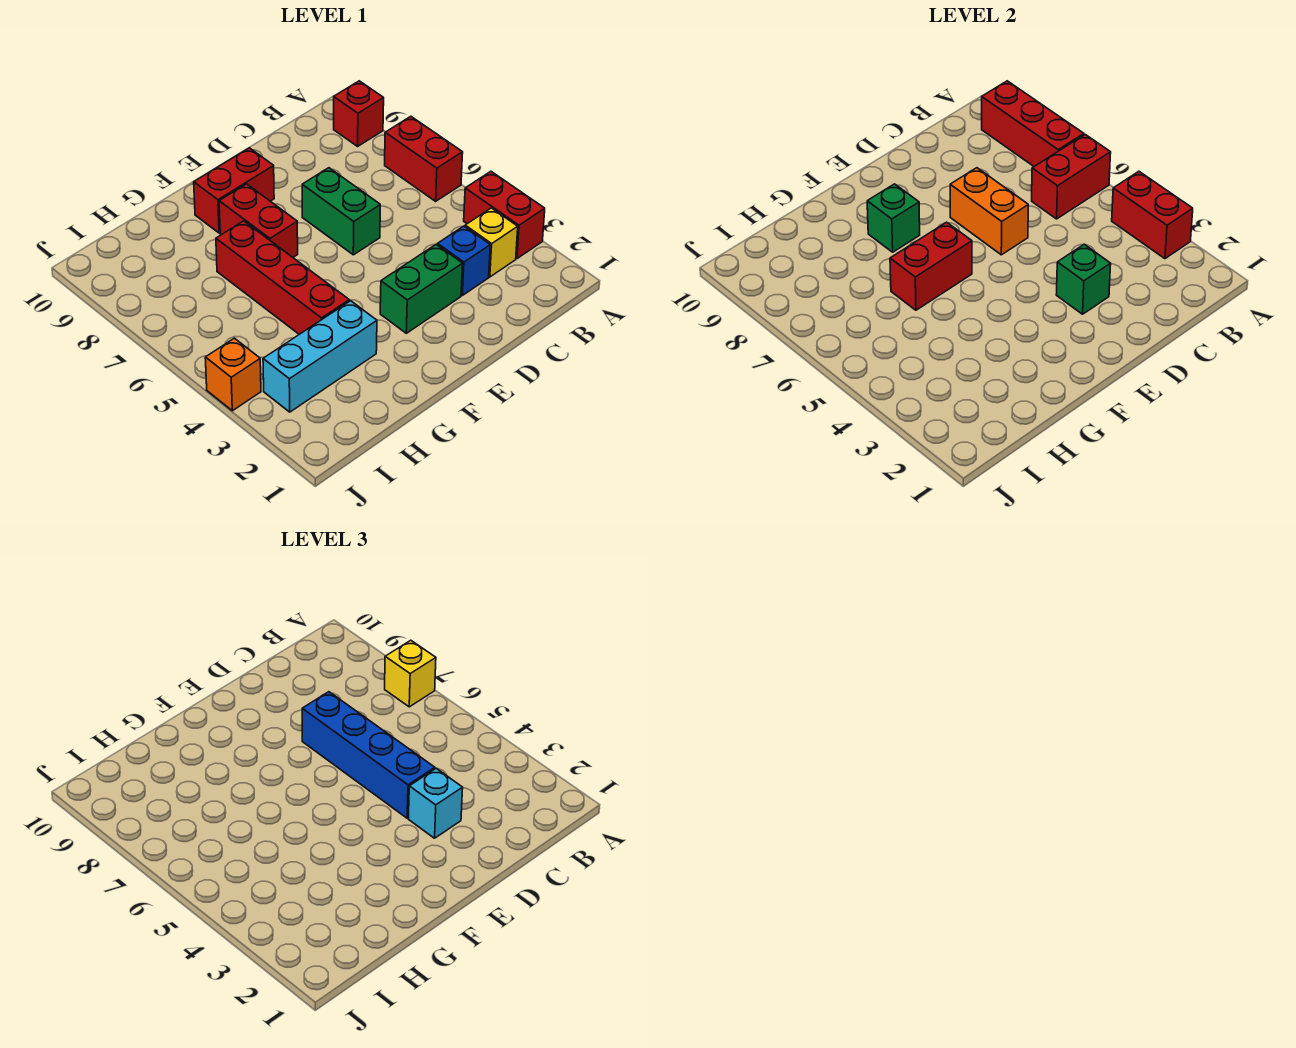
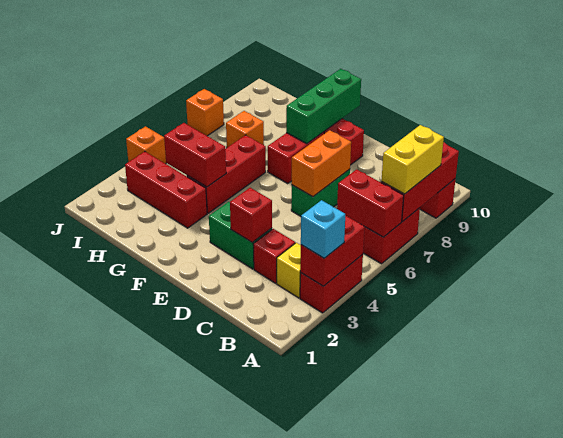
yellow brick A7 level 3 -> yellow brick A7:A8 level 3
blue brick C3 level 1 -> red brick C3 level 1
green brick D3 level 2 -> red brick D3 level 2
cyan brick D3 level 3 -> cyan brick A3 level 3
blue brick D4:D7 level 3 -> none
red brick F6:G6 level 2 -> red brick G4:H4 level 2
green brick F8 level 2 -> green brick F8:F10 level 2
cyan brick G3:I3 level 1 -> red brick G3:I3 level 1
red brick G4:G7 level 1 -> red brick G4:G6 level 1
none -> orange brick H7 level 1
none -> orange brick J7 level 1

